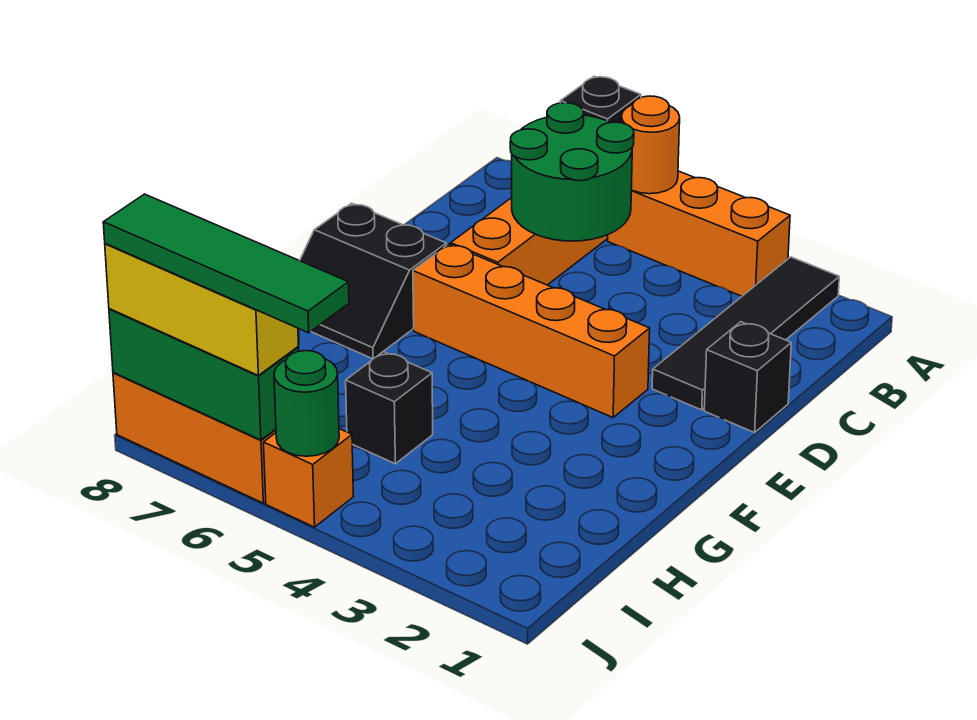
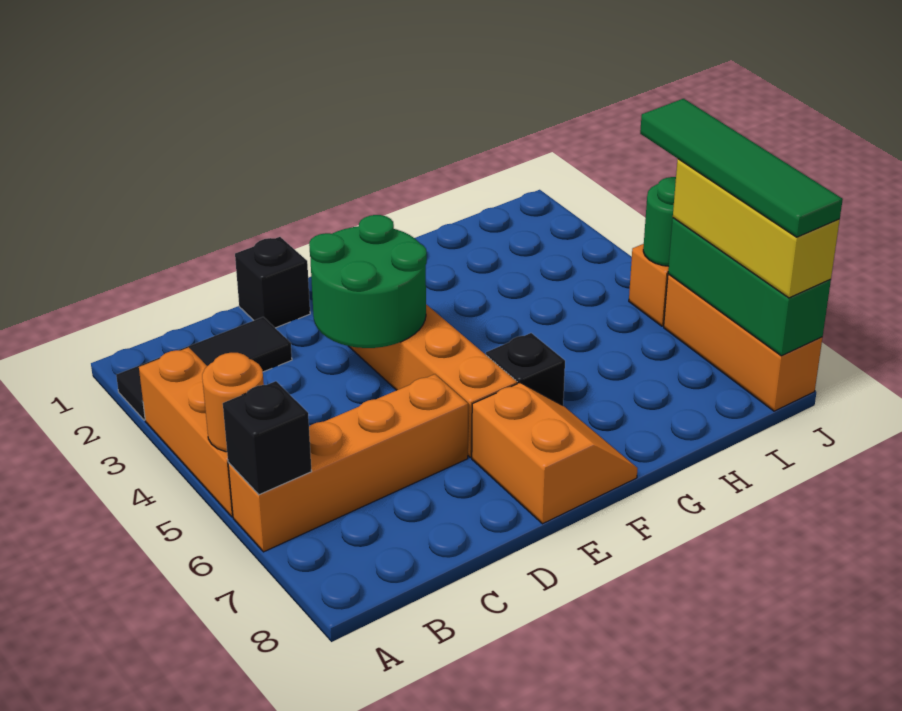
black tile A2:D2 level 1 -> black tile A2:C2 level 1
green round brick B5:C6 level 2 -> green round brick D3:E4 level 2
black slope E7:F8 level 1 top E -> orange slope E7:F8 level 1 top E
black brick H5 level 1 -> black brick F6 level 1

